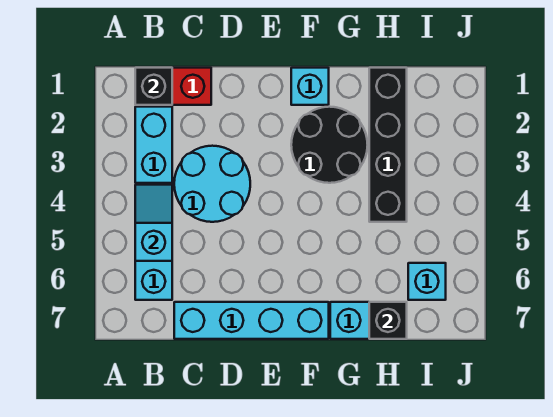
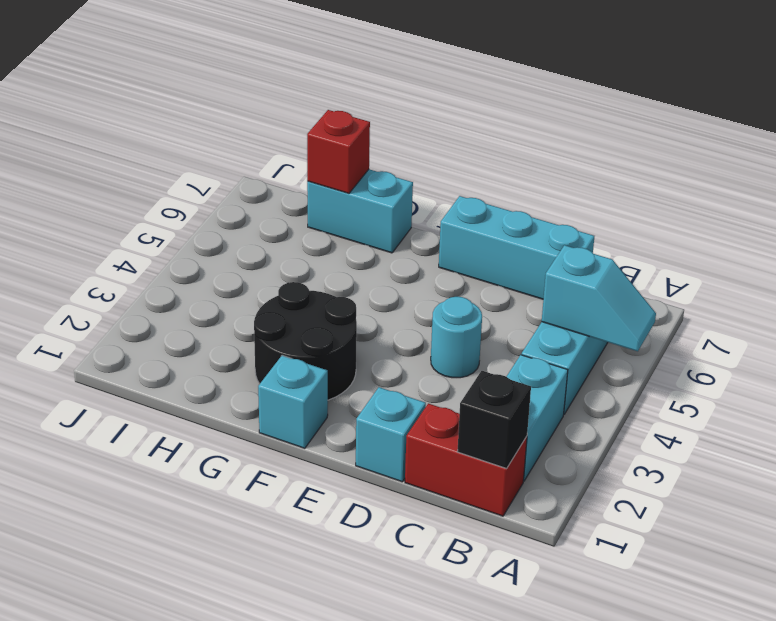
cyan slope B4:B5 level 2 top 5 -> cyan slope A5:B5 level 2 top B
cyan round brick C3:D4 level 1 -> cyan round brick D4 level 1
cyan brick C7:F7 level 1 -> cyan brick C7:E7 level 1
black brick H1:H4 level 1 -> none
black brick H7 level 2 -> red brick H7 level 2
cyan brick I6 level 1 -> cyan brick D1 level 1

